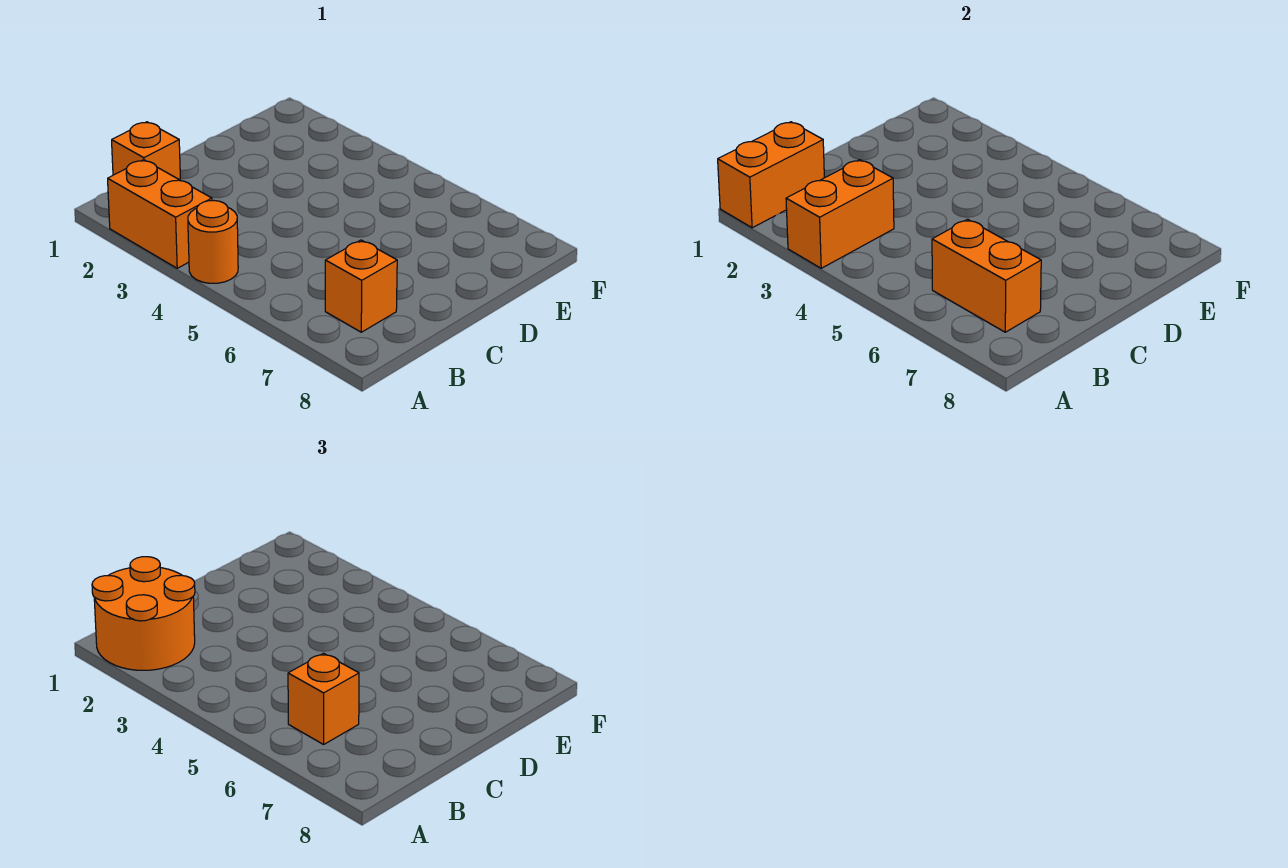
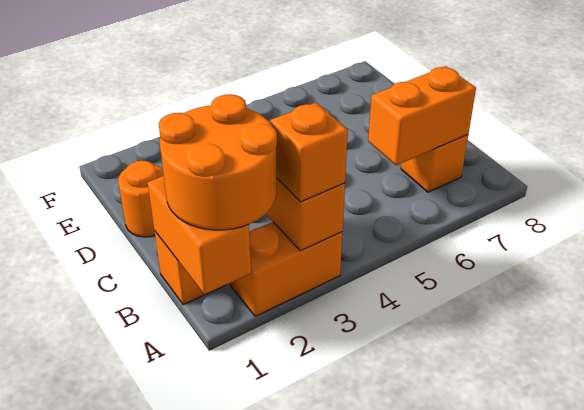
orange round brick A4 level 1 -> orange round brick D1 level 1
orange brick B6 level 3 -> orange brick A3 level 3

